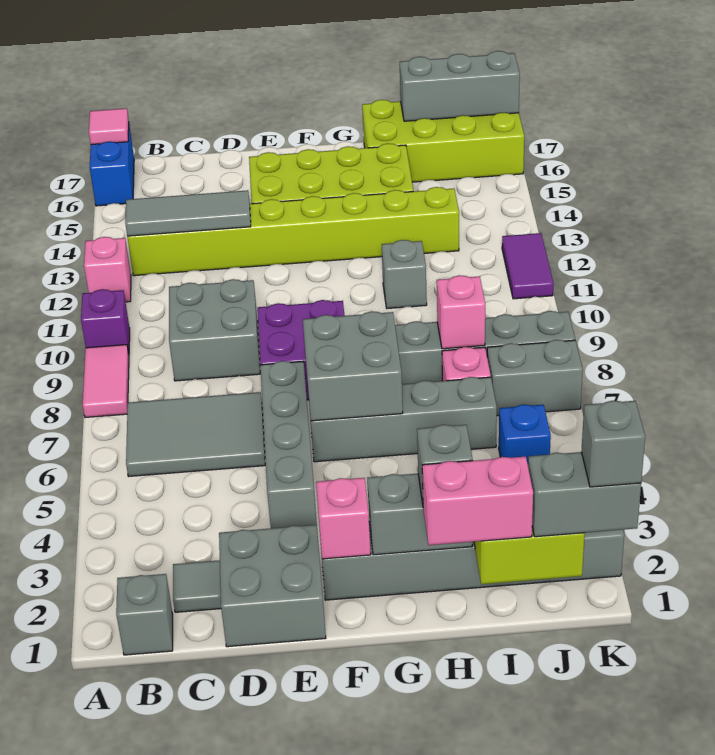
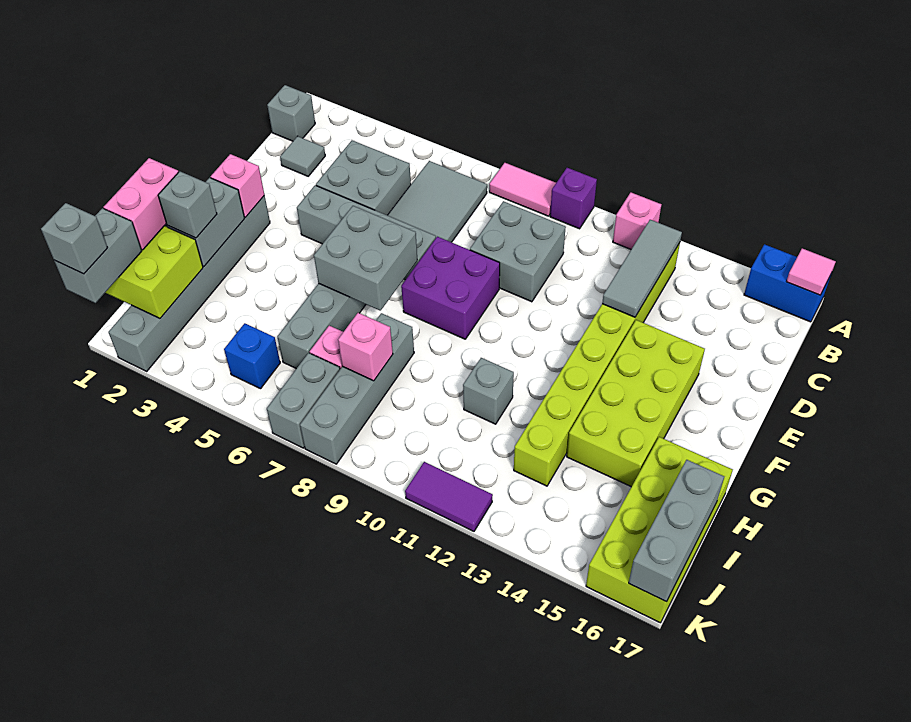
grey brick D1:E2 level 1 -> grey brick C4:D5 level 1

